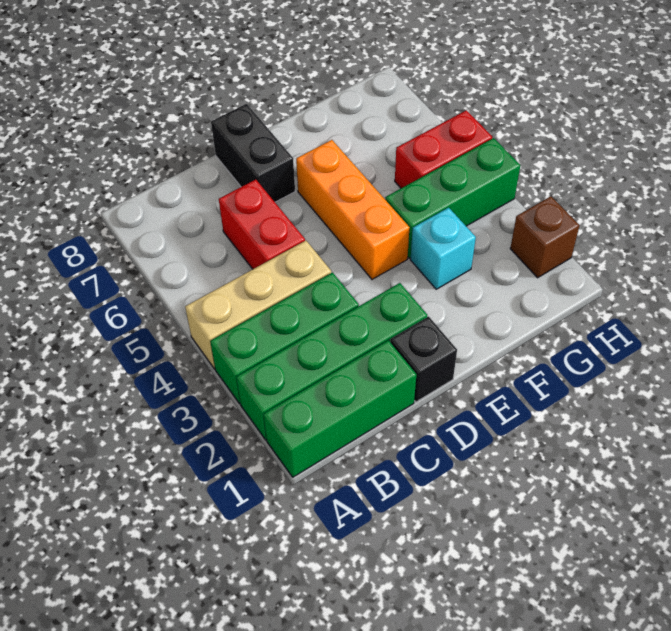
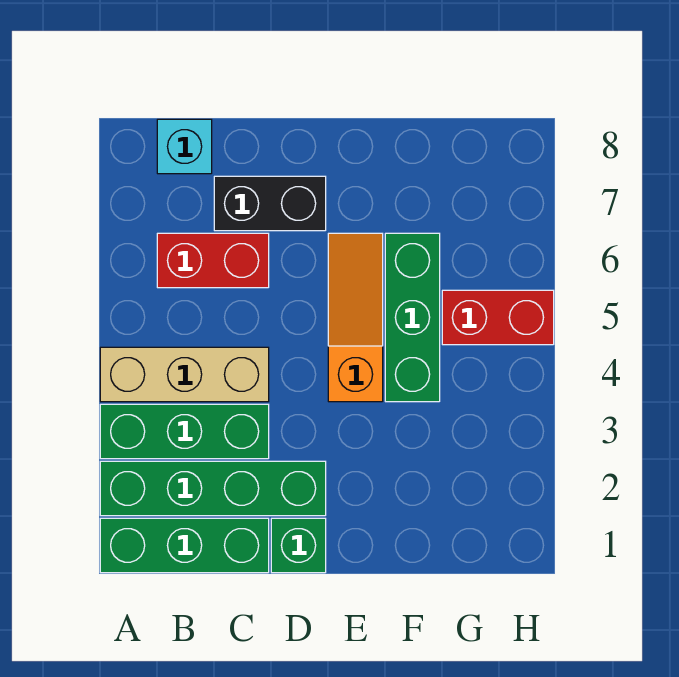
red brick C5:C6 level 1 -> red brick B6:C6 level 1
black brick D1 level 1 -> green brick D1 level 1
black brick D7:D8 level 1 -> black brick C7:D7 level 1
orange brick E4:E6 level 1 -> orange slope E4:E6 level 1 top 4
cyan brick F3 level 1 -> cyan brick B8 level 1
green brick F4:H4 level 1 -> green brick F4:F6 level 1
brown brick H2 level 1 -> none

